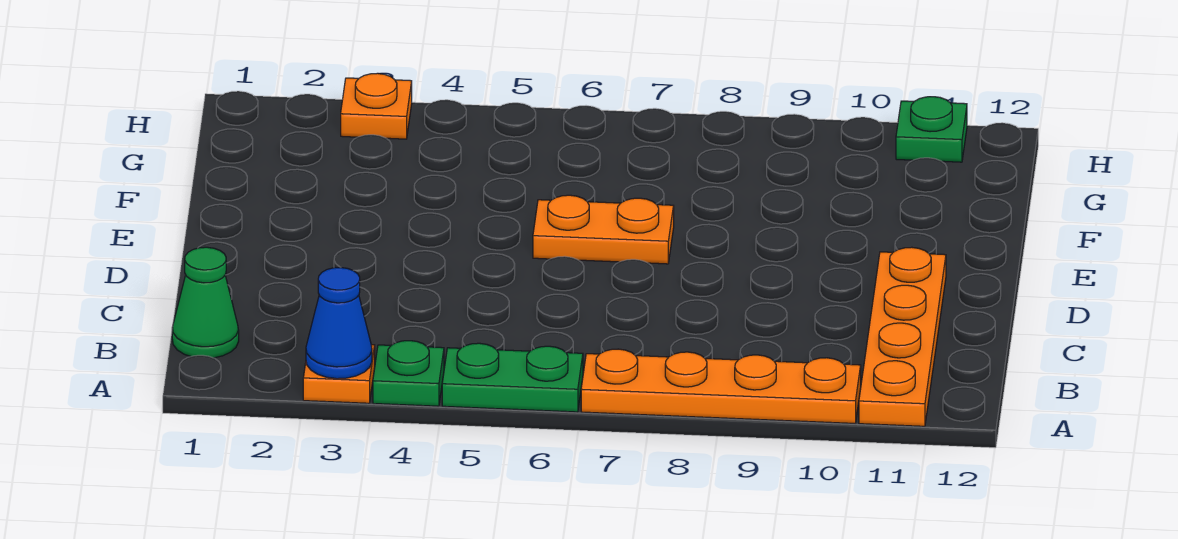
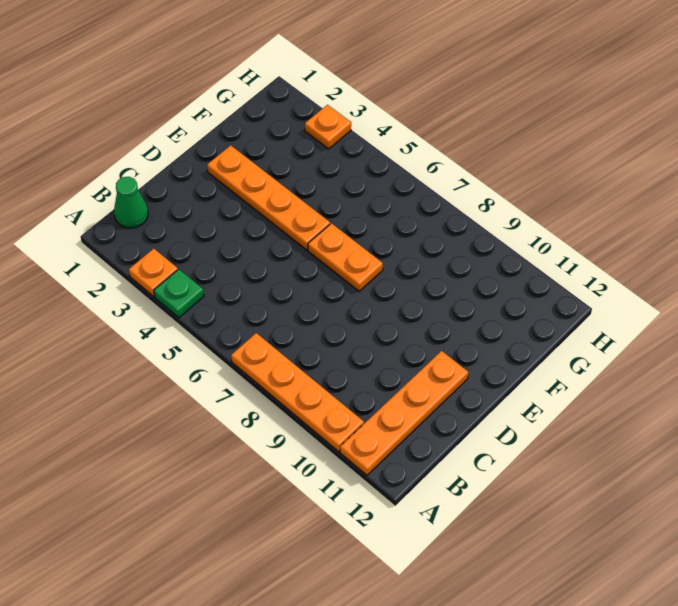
blue cone A3 level 2 -> none
green plate A5:A6 level 1 -> none
none -> orange plate E2:E5 level 1
green plate H11 level 1 -> none

